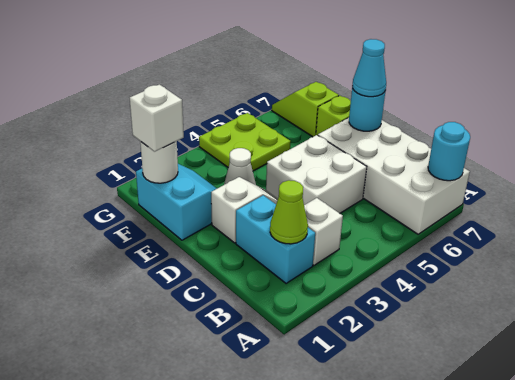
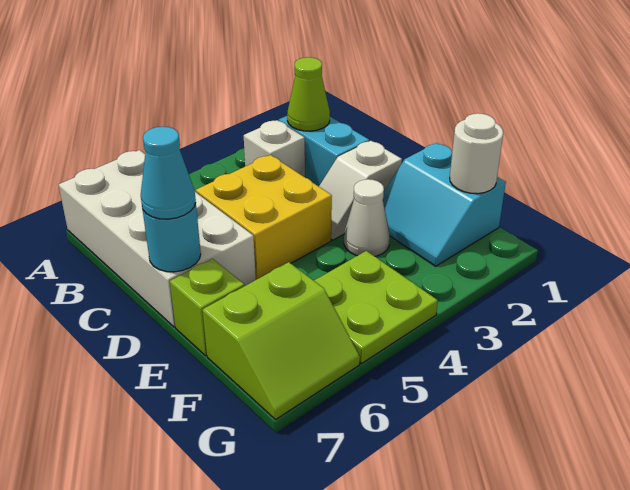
cyan round brick A7 level 2 -> none
white brick C4:D5 level 1 -> yellow brick C4:D5 level 1
white brick F1 level 3 -> none
lime slope F7:G7 level 1 top F -> lime slope F6:G7 level 1 top F

